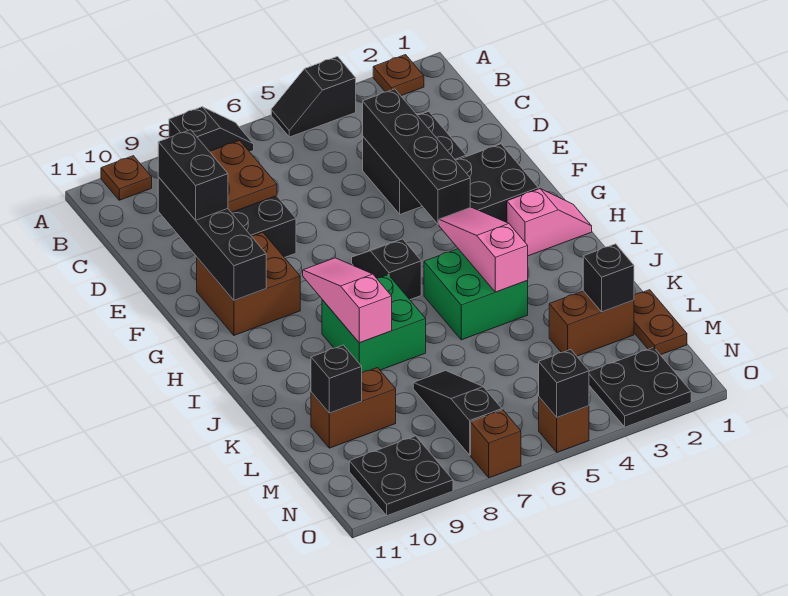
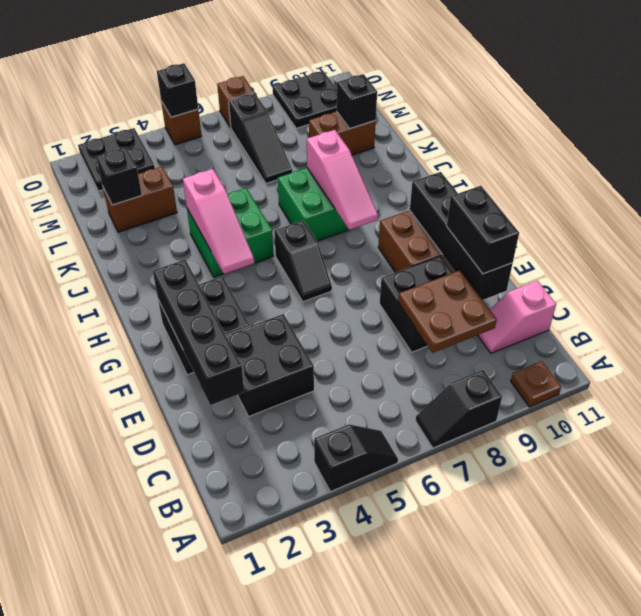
brown plate A2 level 1 -> none
black brick D4:G4 level 2 -> black brick D2:G2 level 2
pink slope H1:H2 level 1 top 2 -> pink slope C10:C11 level 1 top 11
brown plate L1:M1 level 1 -> none

